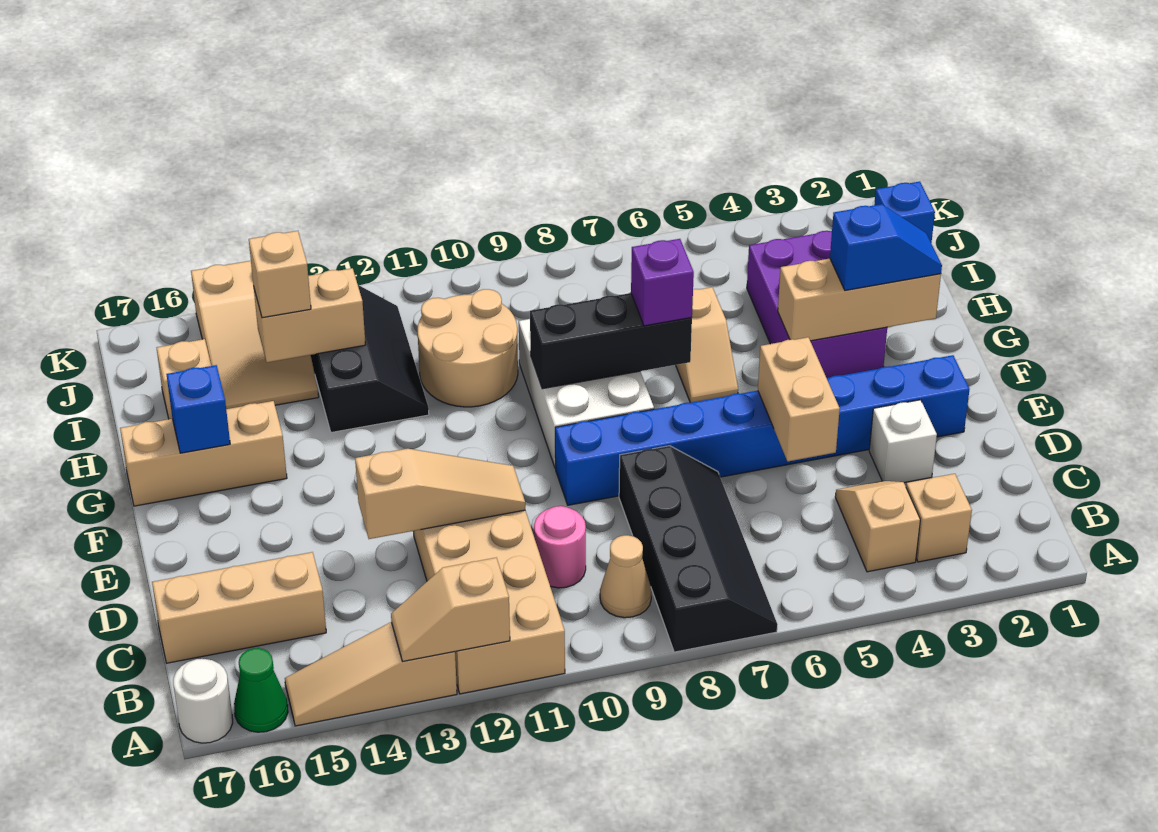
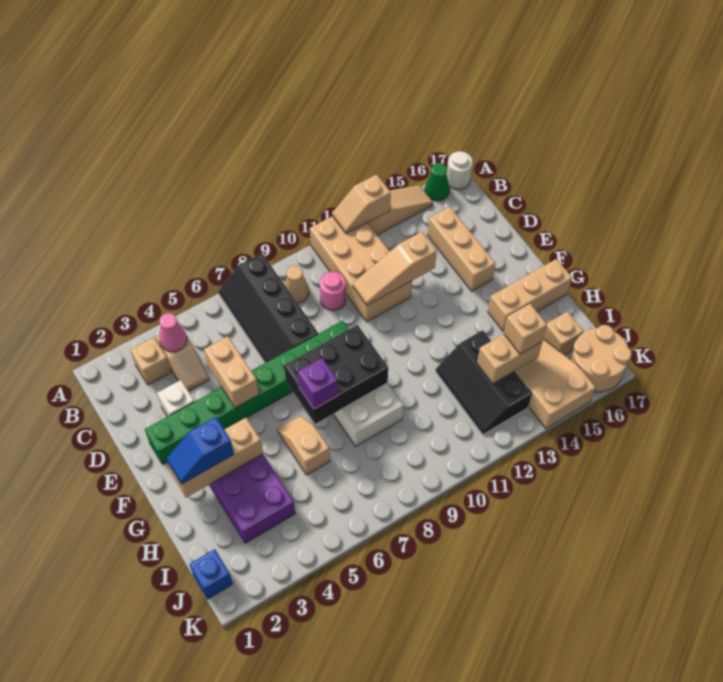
tan slope A12:A13 level 2 top 12 -> tan slope A12:A13 level 2 top 13
none -> pink cone B4 level 2
tan brick C15:C17 level 1 -> tan brick C15:E15 level 1
blue brick E2:E9 level 1 -> green brick E2:E9 level 1
black brick G7:G9 level 2 -> black brick F7:G9 level 2
blue brick G16 level 2 -> none
tan round brick H10:I11 level 1 -> tan round brick J16:K17 level 1

